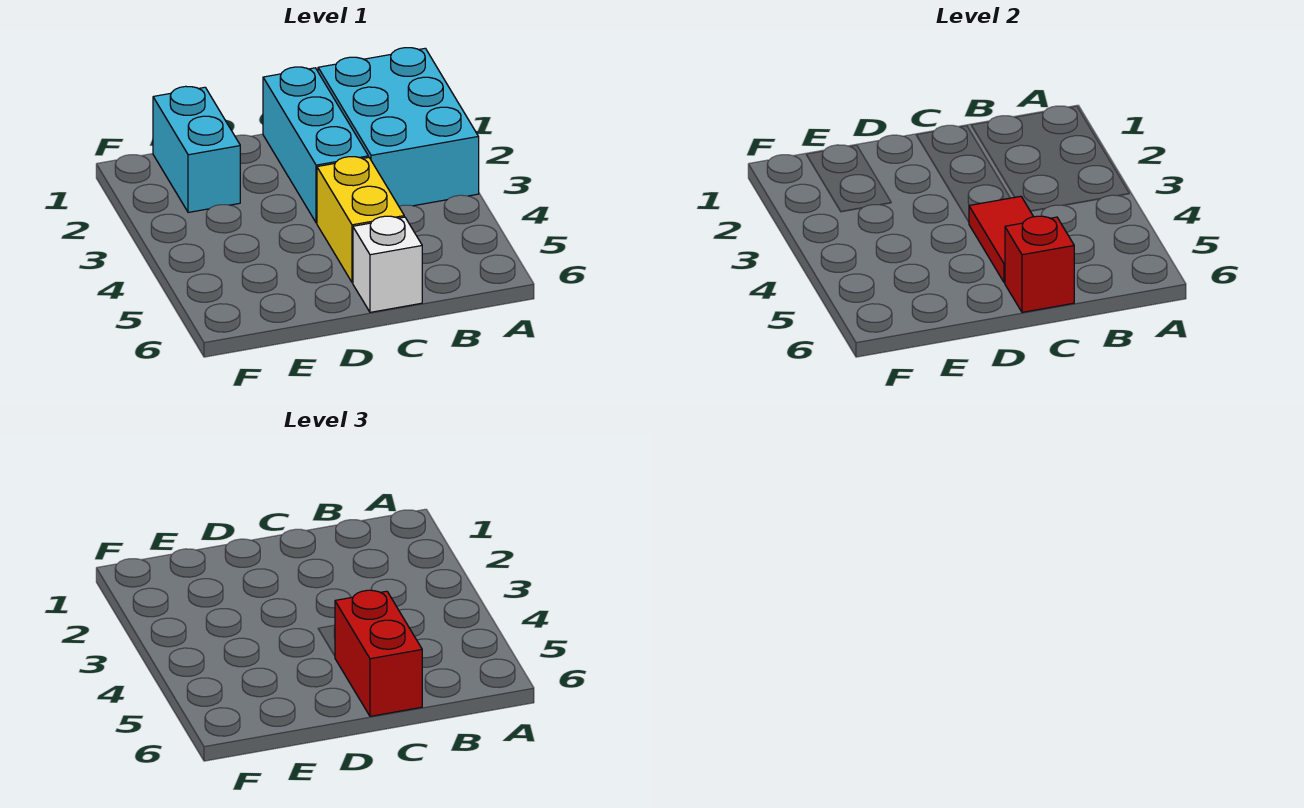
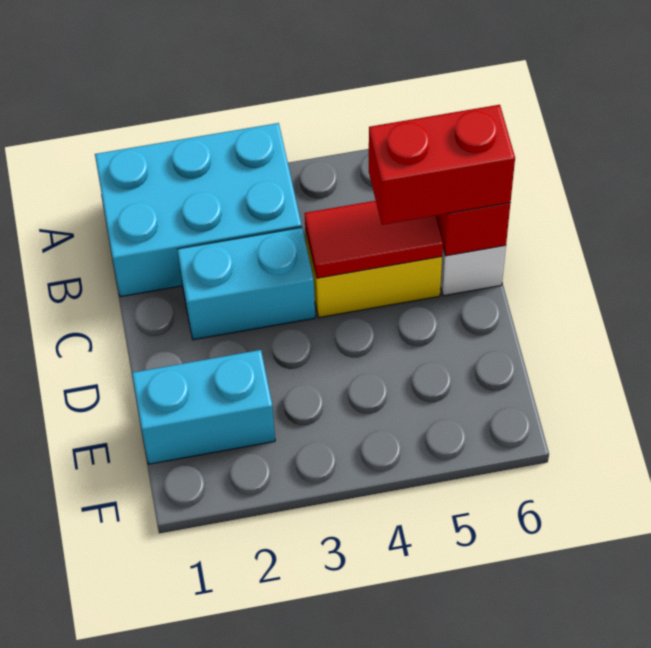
cyan brick C1:C3 level 1 -> cyan brick C2:C3 level 1

